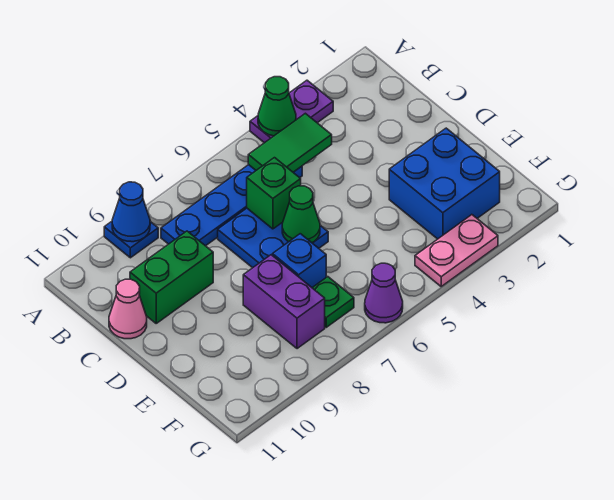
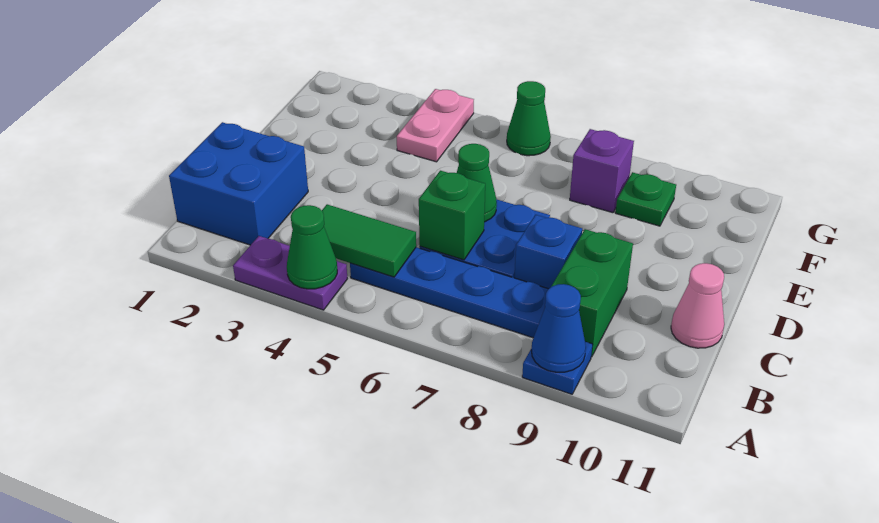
green brick C9:C10 level 1 -> green brick B9:C9 level 1
blue brick E2:F3 level 1 -> blue brick B1:C2 level 1
blue brick E7 level 1 -> blue brick C8 level 1
purple brick E8:F8 level 1 -> purple brick F8 level 1
green plate F7 level 1 -> green plate F9 level 1
pink plate G3:G4 level 1 -> pink plate F4:G4 level 1
purple cone G6 level 1 -> green cone G6 level 1

